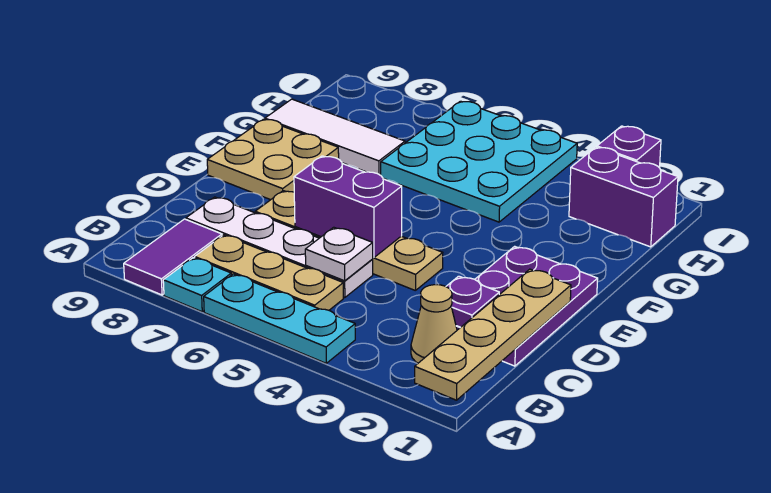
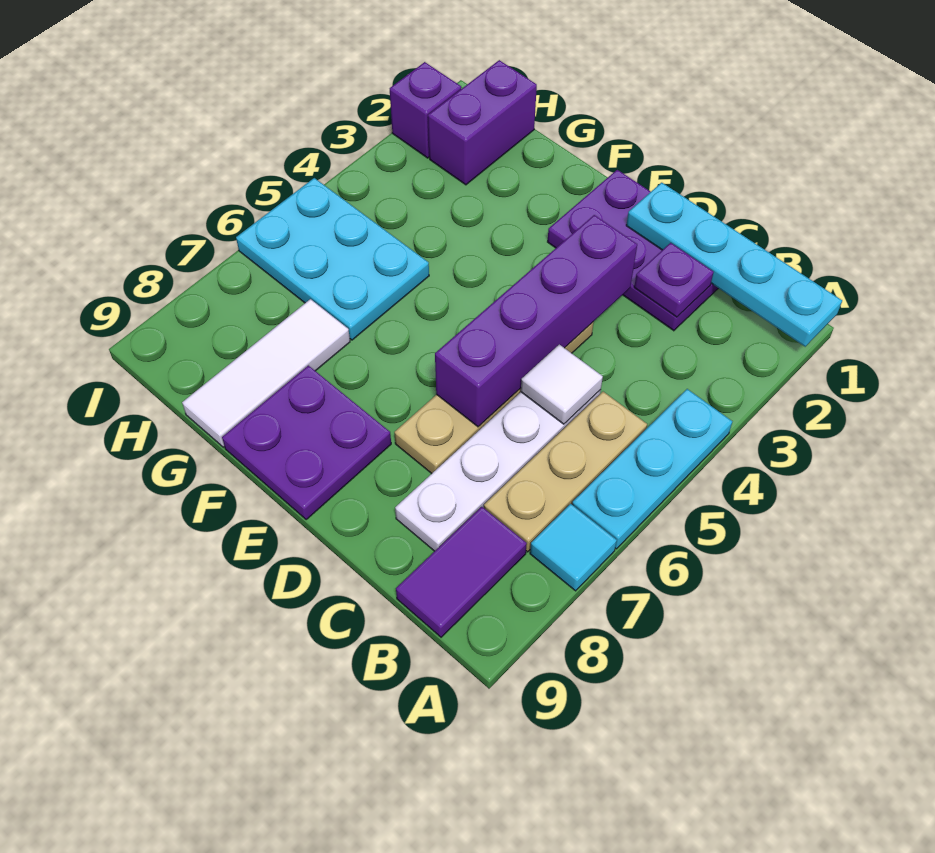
tan plate A1:D1 level 2 -> cyan plate A1:D1 level 2
cyan plate A7 level 1 -> cyan tile A7 level 1
purple tile A8:B8 level 1 -> purple tile B8:B9 level 1
tan cone B2 level 1 -> none
white plate C5 level 2 -> white tile C5 level 2
purple brick D5:D6 level 2 -> purple brick D3:D6 level 2
tan plate E8:F9 level 1 -> purple plate E8:F9 level 1
cyan plate G4:I6 level 1 -> cyan plate G5:I6 level 1

